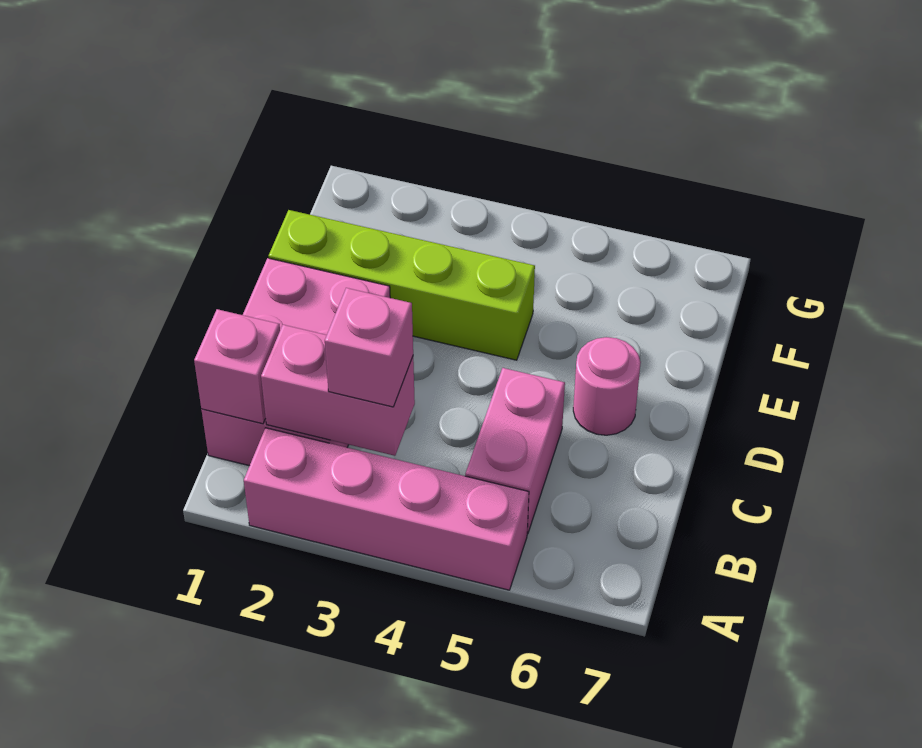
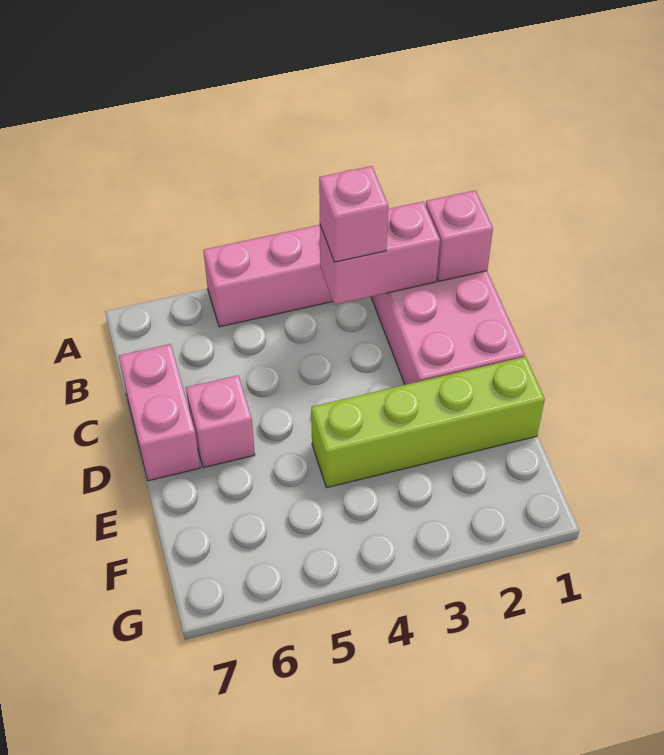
pink brick B5:C5 level 1 -> pink brick C7:D7 level 1
pink round brick D6 level 1 -> pink brick D6 level 1

